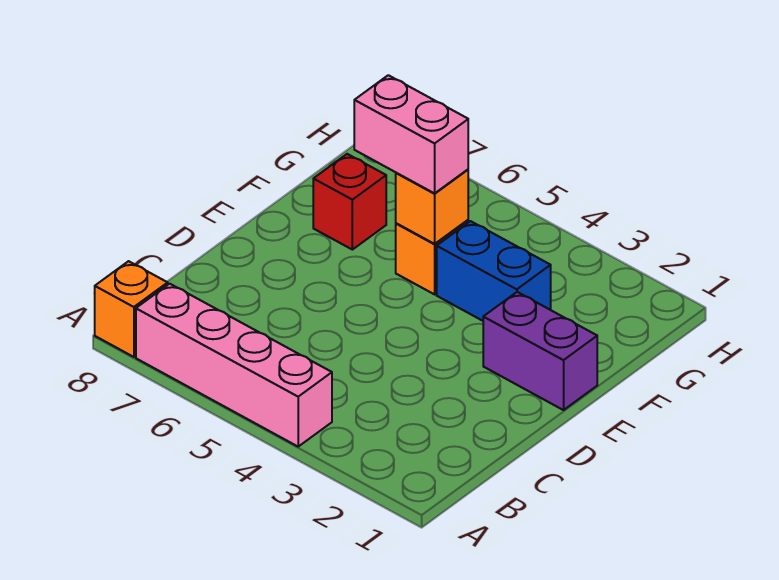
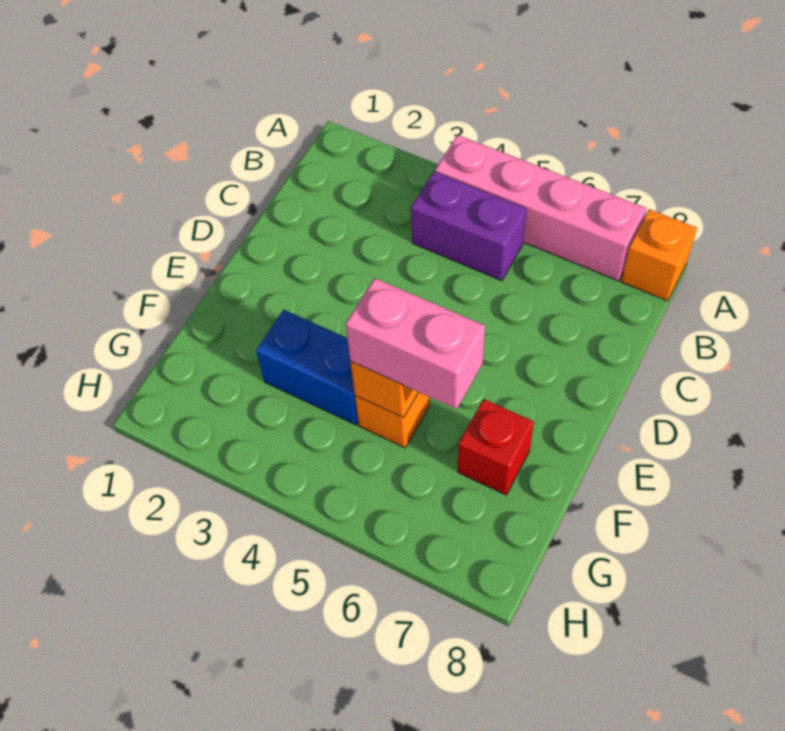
purple brick E1:E2 level 1 -> purple brick B4:B5 level 1

